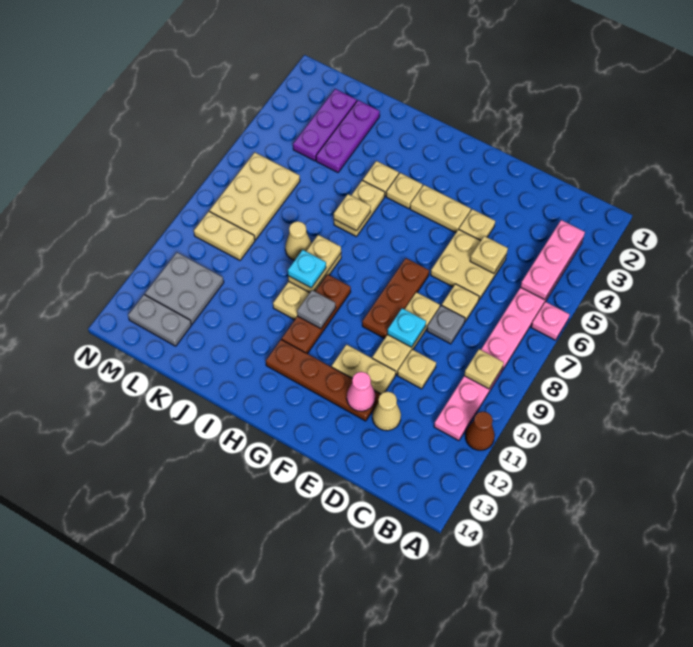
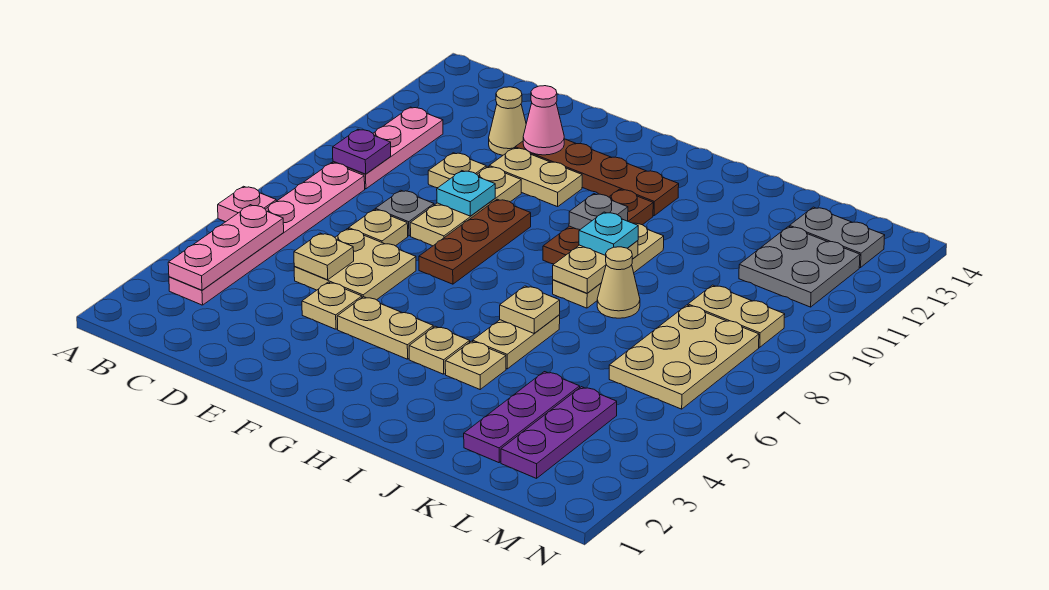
brown cone A11 level 1 -> none
tan plate B9 level 2 -> purple plate B9 level 2

